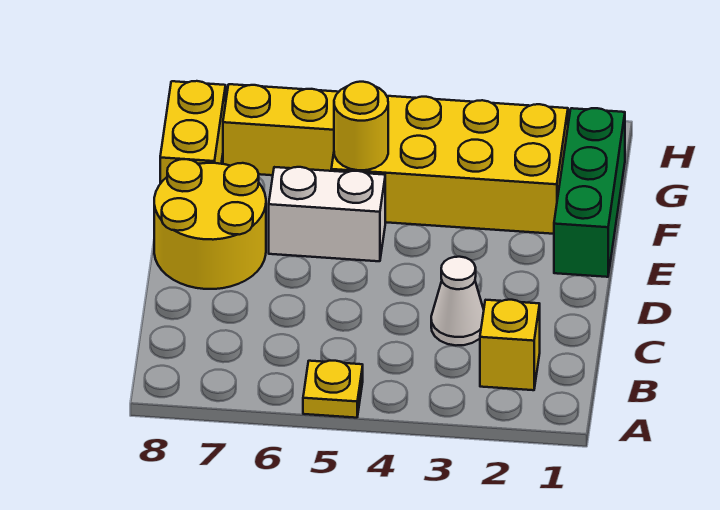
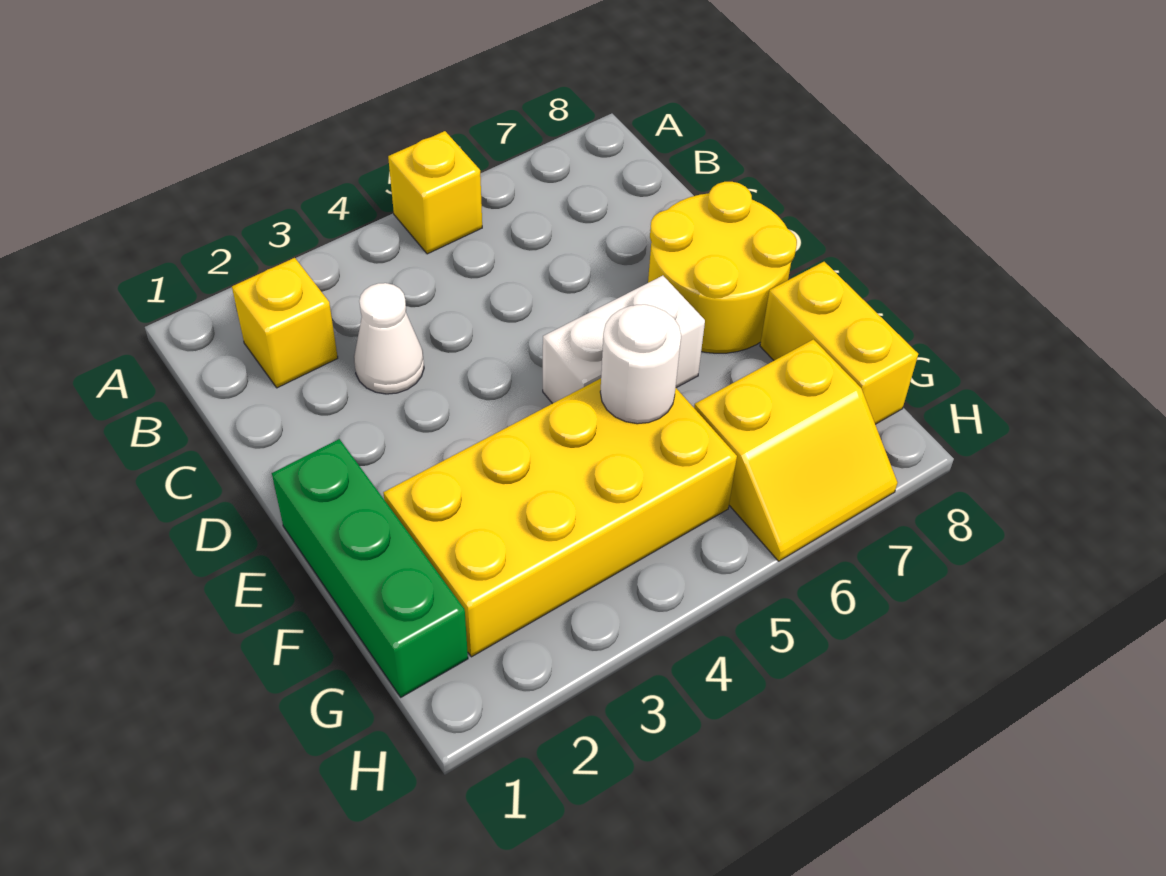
yellow plate A5 level 1 -> yellow brick A5 level 1
yellow round brick F5 level 2 -> white round brick F5 level 2

